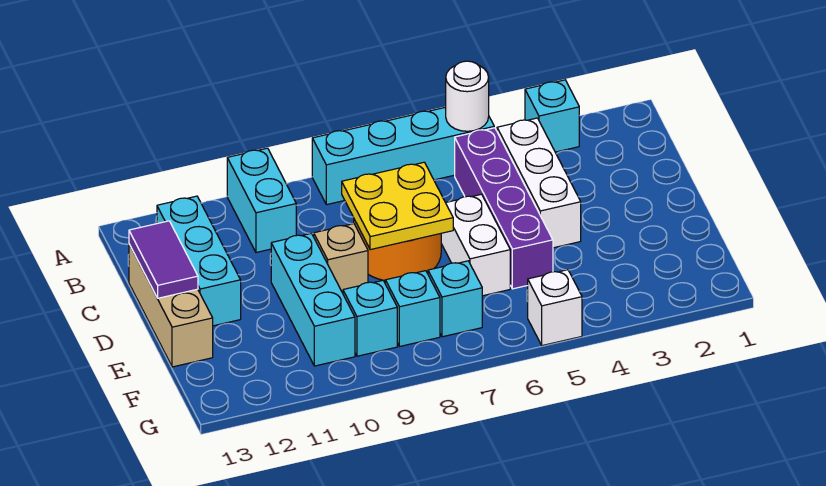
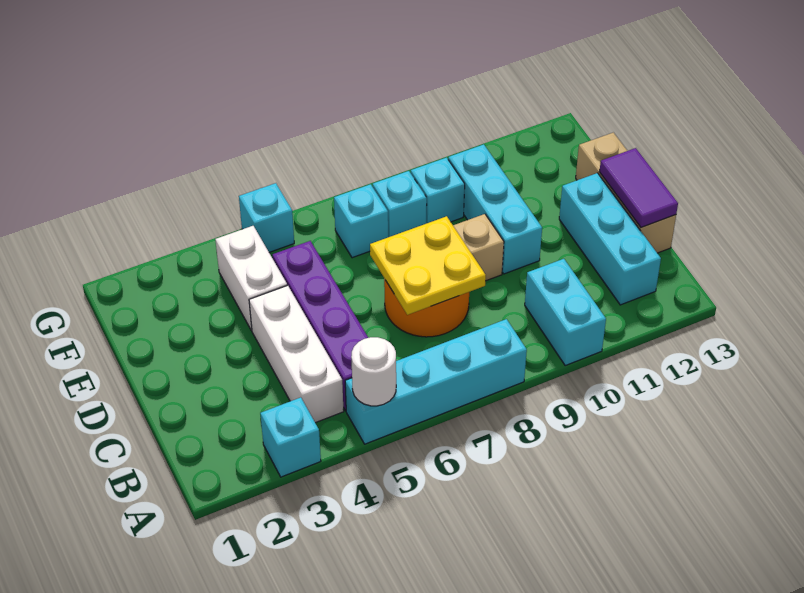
white brick D6:E6 level 1 -> white brick E4:F4 level 1
white brick G5 level 1 -> cyan brick G5 level 1

